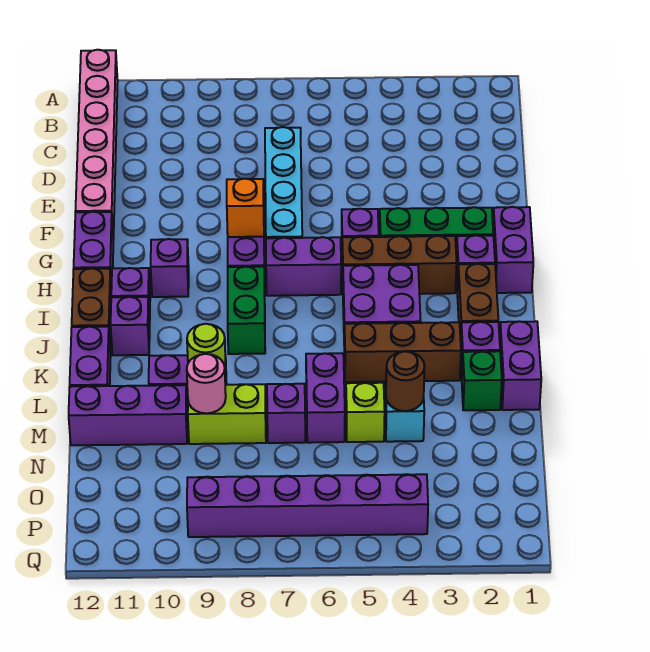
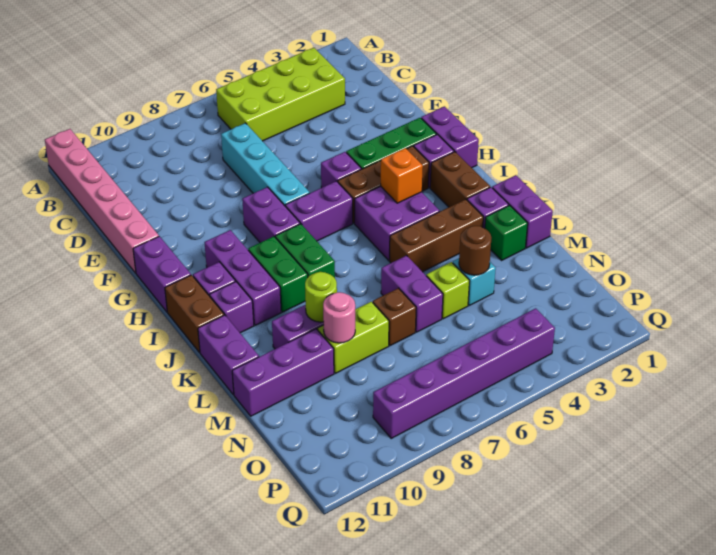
none -> lime brick B3:C6 level 1
orange brick G8 level 2 -> orange brick I4 level 2
purple brick H10 level 1 -> purple brick H10:J10 level 1
none -> green brick I9:J9 level 1
purple brick M7 level 1 -> brown brick M7 level 1

